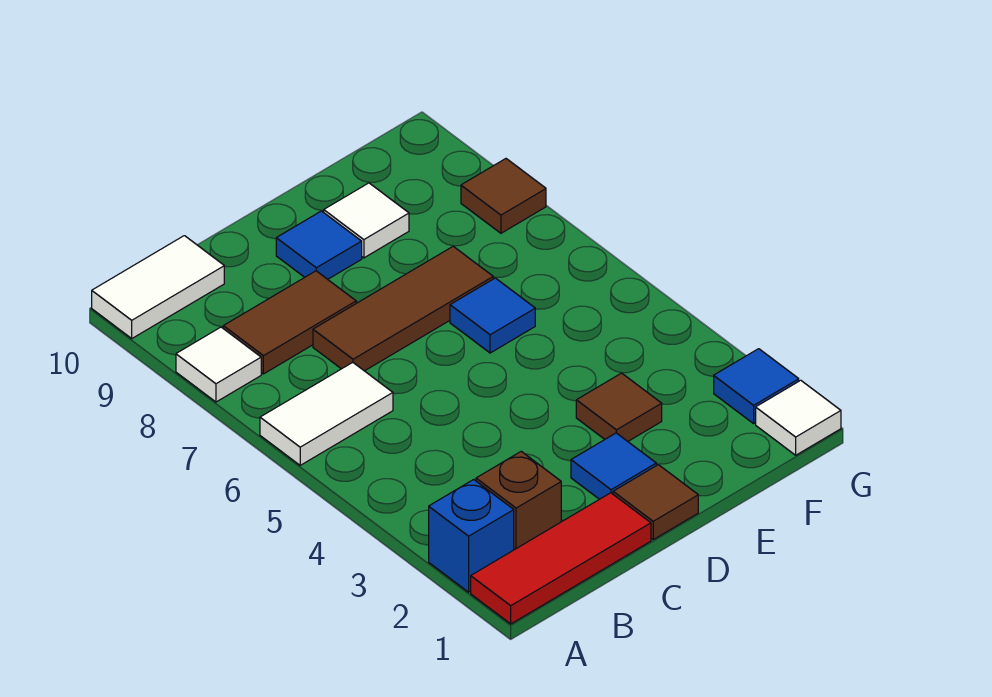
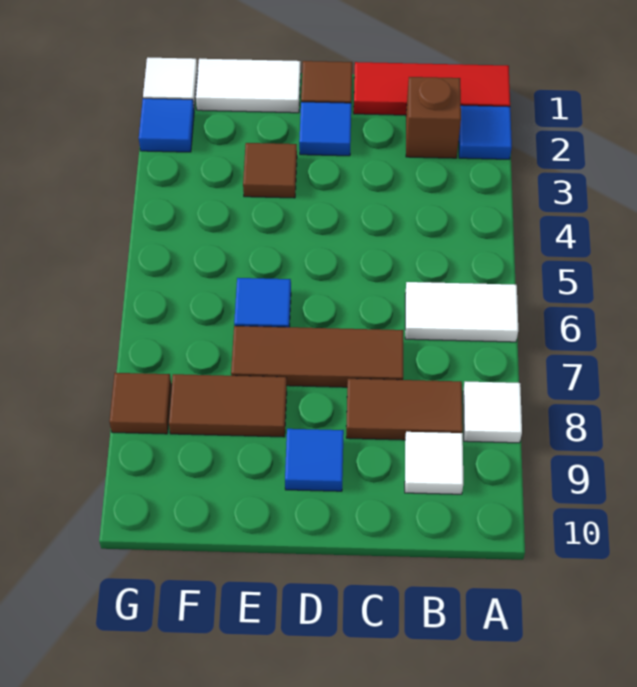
blue brick A2 level 1 -> blue tile A2 level 1
white tile A10:B10 level 1 -> white tile E1:F1 level 1
none -> brown tile E8:F8 level 1
white tile E9 level 1 -> white tile B9 level 1

